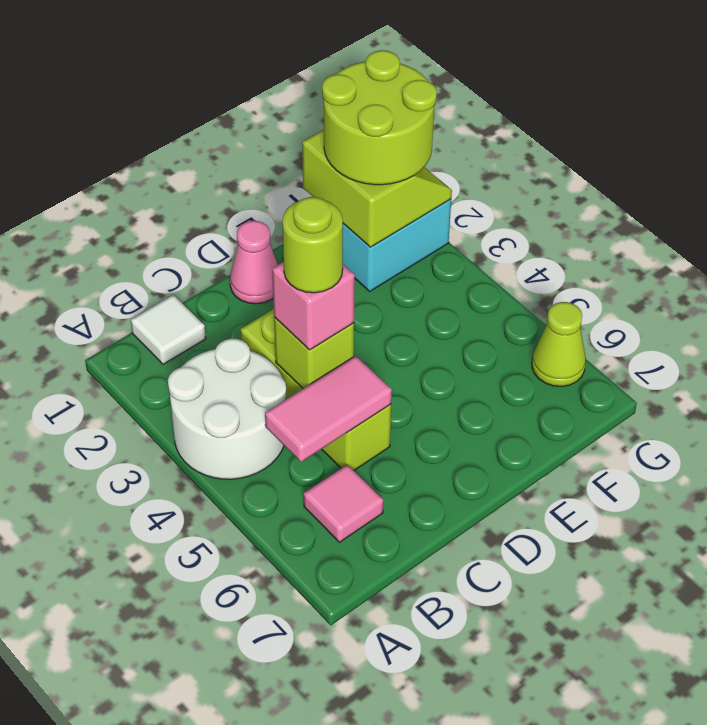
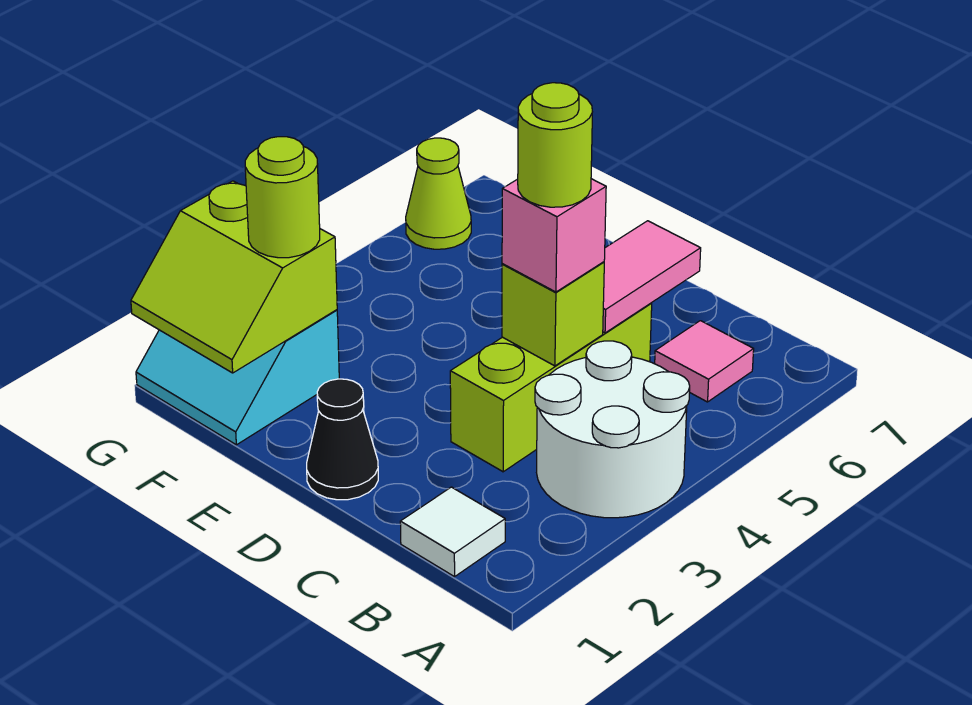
pink tile B5:C5 level 2 -> pink tile C5:C6 level 2
pink cone D1 level 1 -> black cone D1 level 1
lime slope F1:G2 level 2 top F -> lime slope F1:G2 level 2 top 2
lime round brick F1:G2 level 3 -> lime round brick F2 level 3

